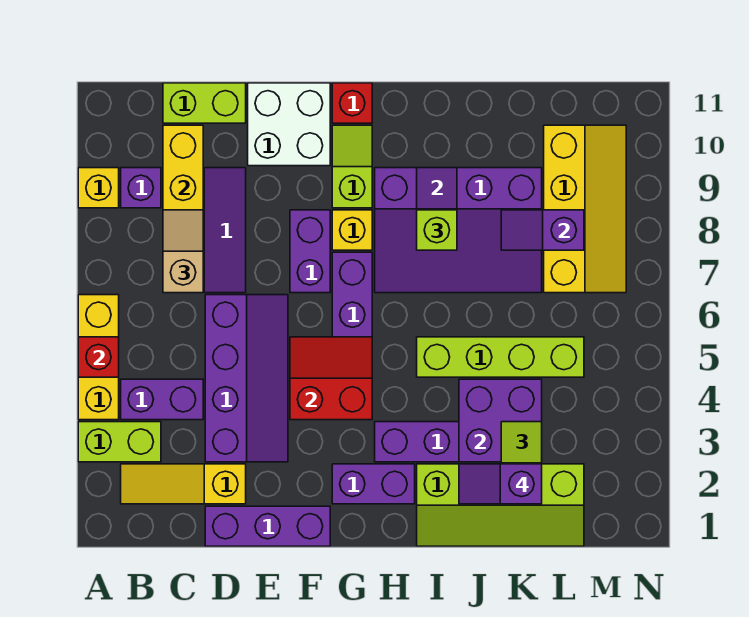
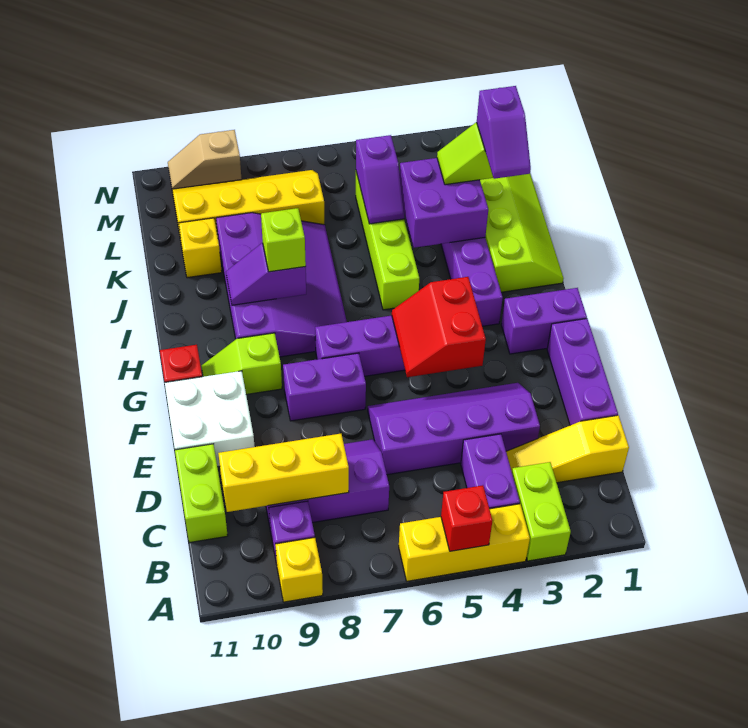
yellow slope B2:D2 level 1 top D -> yellow slope C1:C3 level 1 top 1
tan slope C7:C8 level 3 top 7 -> tan slope N9:N10 level 1 top 9
purple brick G2:H2 level 1 -> purple brick G1:G2 level 1
yellow brick G8 level 1 -> yellow brick K10 level 1
purple slope K8:L8 level 2 top L -> purple slope K5:L5 level 2 top L

